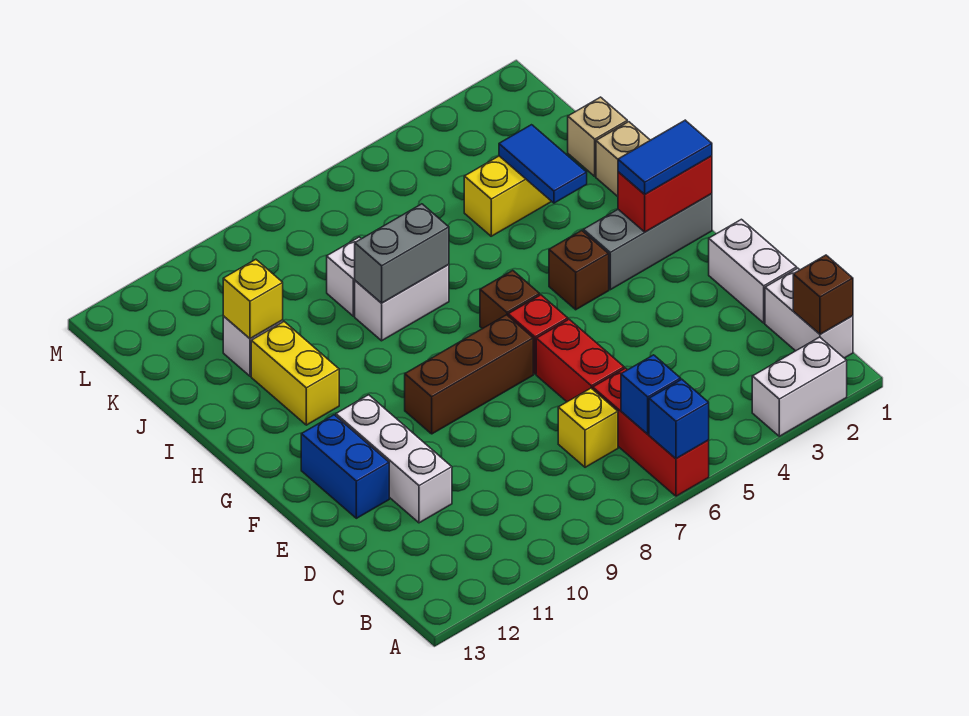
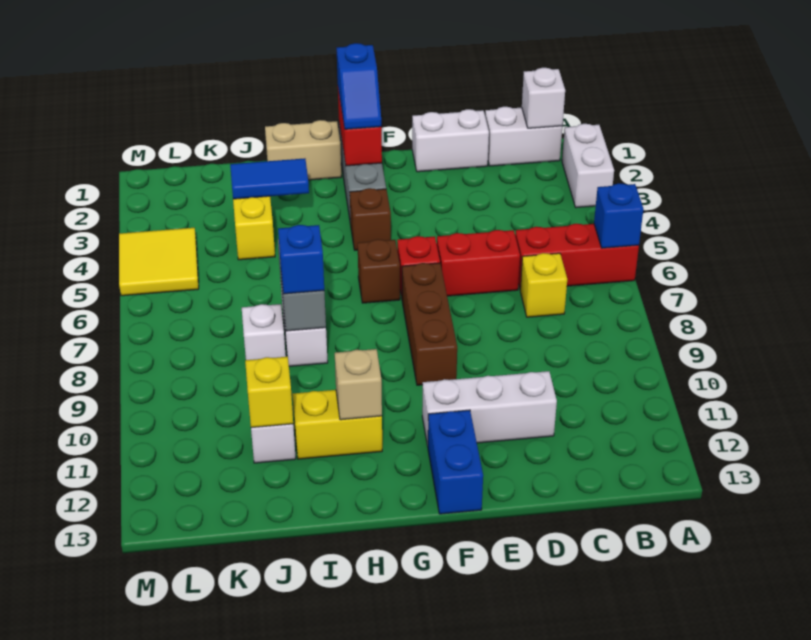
brown brick B1 level 2 -> white brick B1 level 2
blue brick B6 level 2 -> blue brick I8 level 3
blue brick E12:F12 level 1 -> blue brick F12:F13 level 1
blue tile G1:G2 level 3 -> blue slope G1:G2 level 3 top 1
tan brick J1 level 1 -> tan brick H11 level 2
none -> yellow tile L4:M5 level 1

